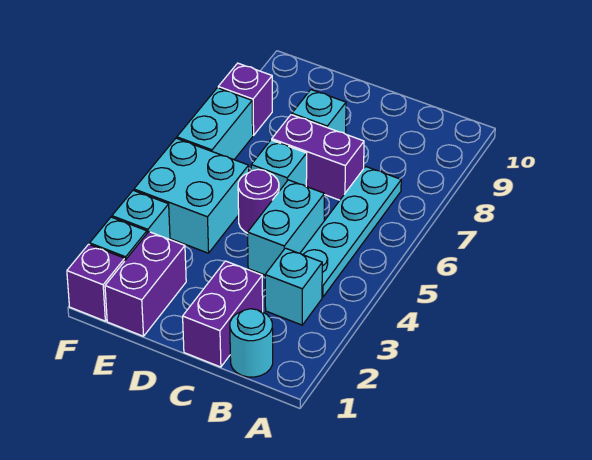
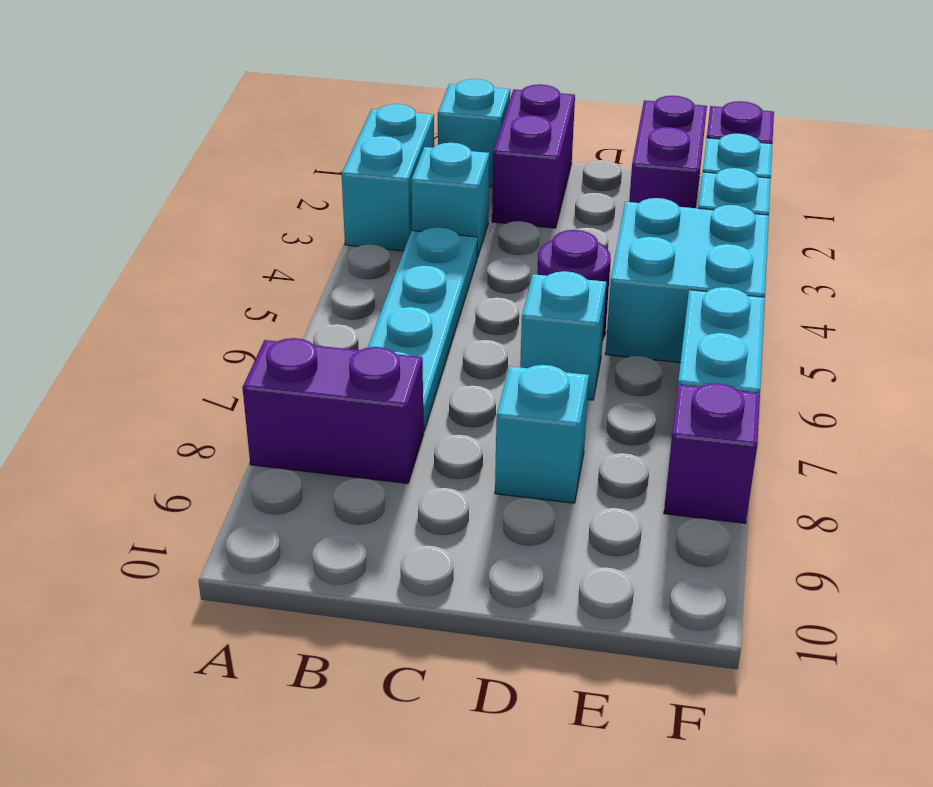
cyan round brick B1 level 1 -> cyan brick B1 level 1
cyan brick C4:C5 level 1 -> cyan brick A2:A3 level 1
purple brick C7:D7 level 1 -> purple brick A8:B8 level 1

